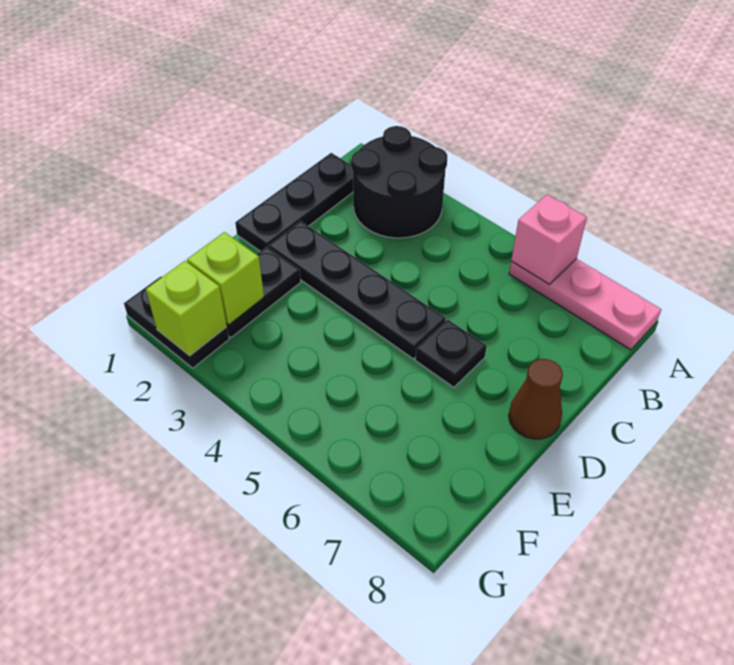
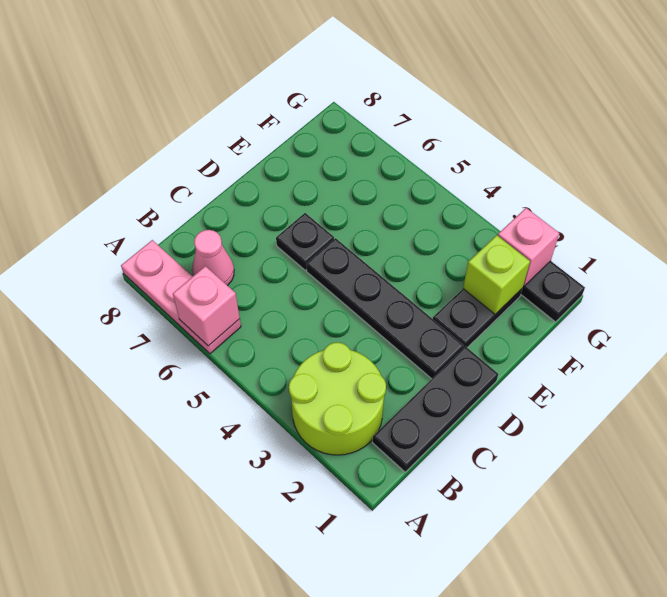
black round brick A2:B3 level 1 -> lime round brick A2:B3 level 1
none -> pink cone B7 level 1
brown cone D8 level 1 -> none
lime brick G2 level 2 -> pink brick G2 level 2

